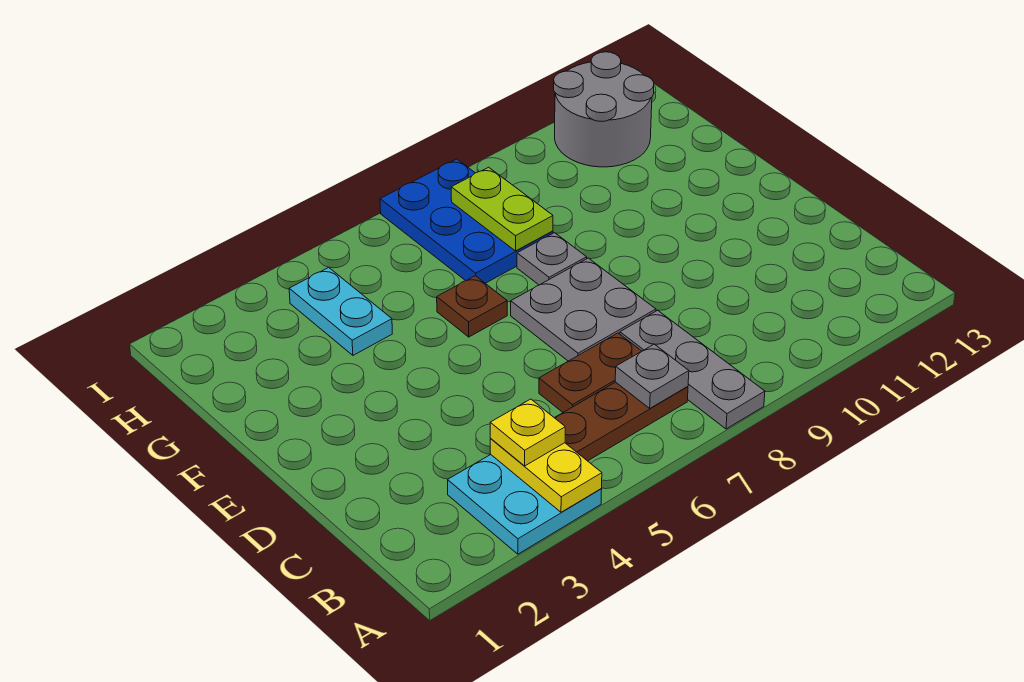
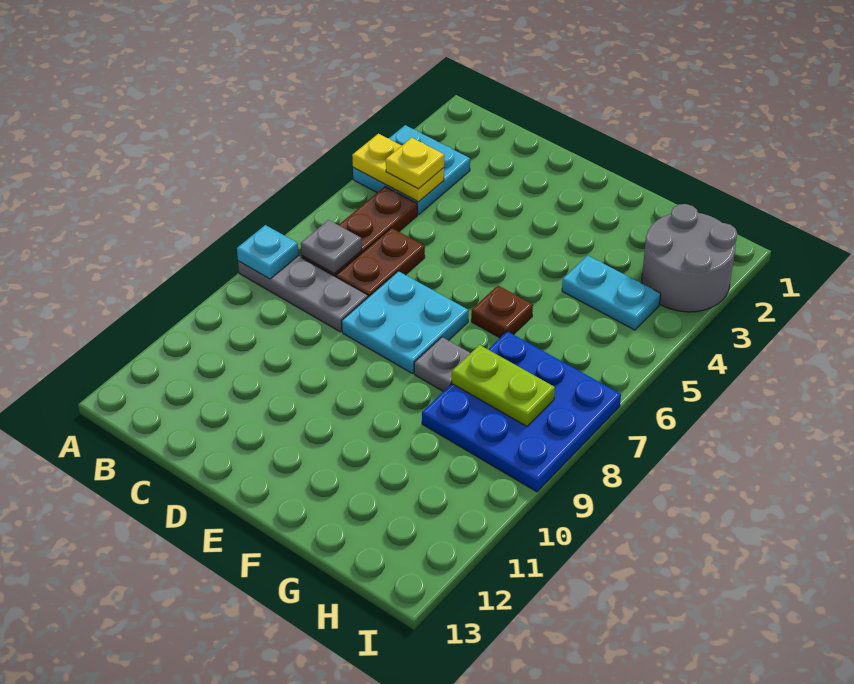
none -> cyan plate A8 level 2
grey plate D7:E8 level 1 -> cyan plate D7:E8 level 1
blue plate G7:I8 level 1 -> blue plate G7:I9 level 1
grey round brick H11:I12 level 1 -> grey round brick H2:I3 level 1

